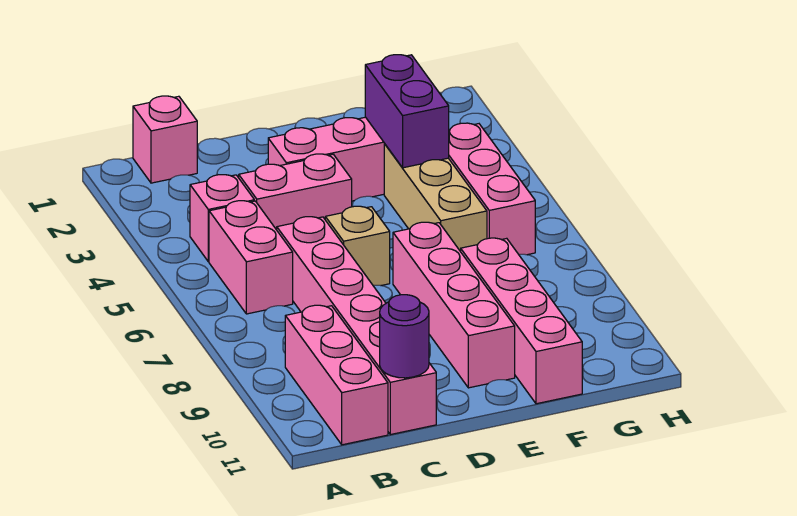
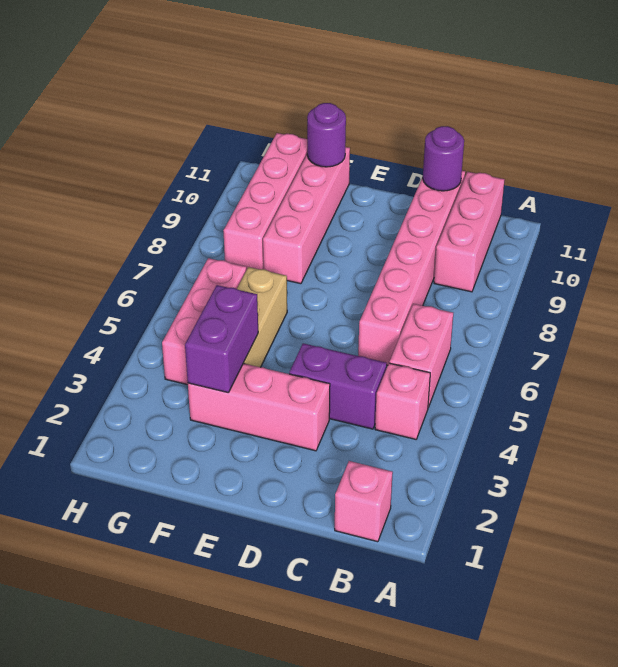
pink brick C4:D4 level 1 -> purple brick C4:D4 level 1
tan brick D6 level 1 -> none
pink brick E7:E10 level 1 -> pink brick G8:G11 level 1
none -> purple round brick F11 level 2

